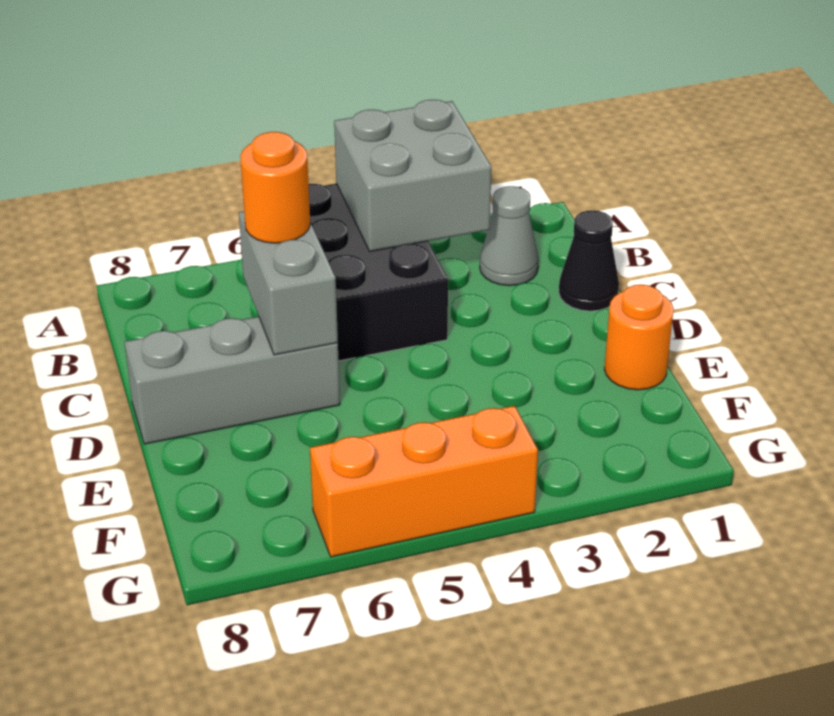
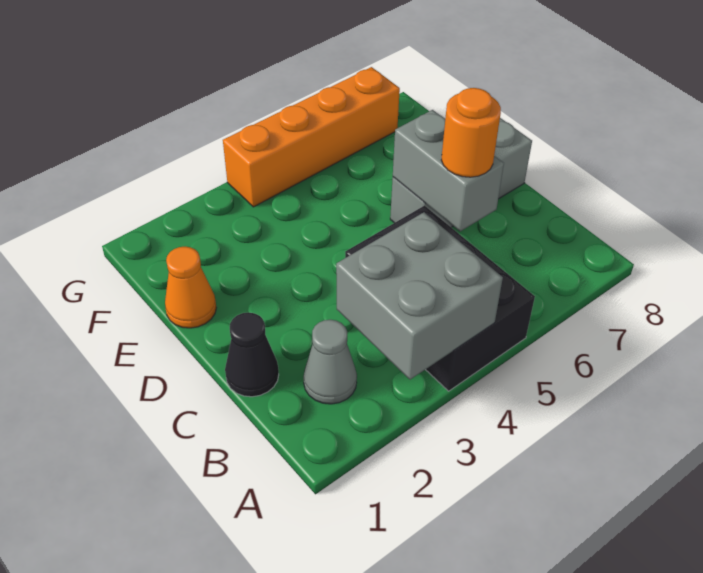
orange round brick E1 level 1 -> orange cone E1 level 1
orange brick G4:G6 level 1 -> orange brick G4:G7 level 1

